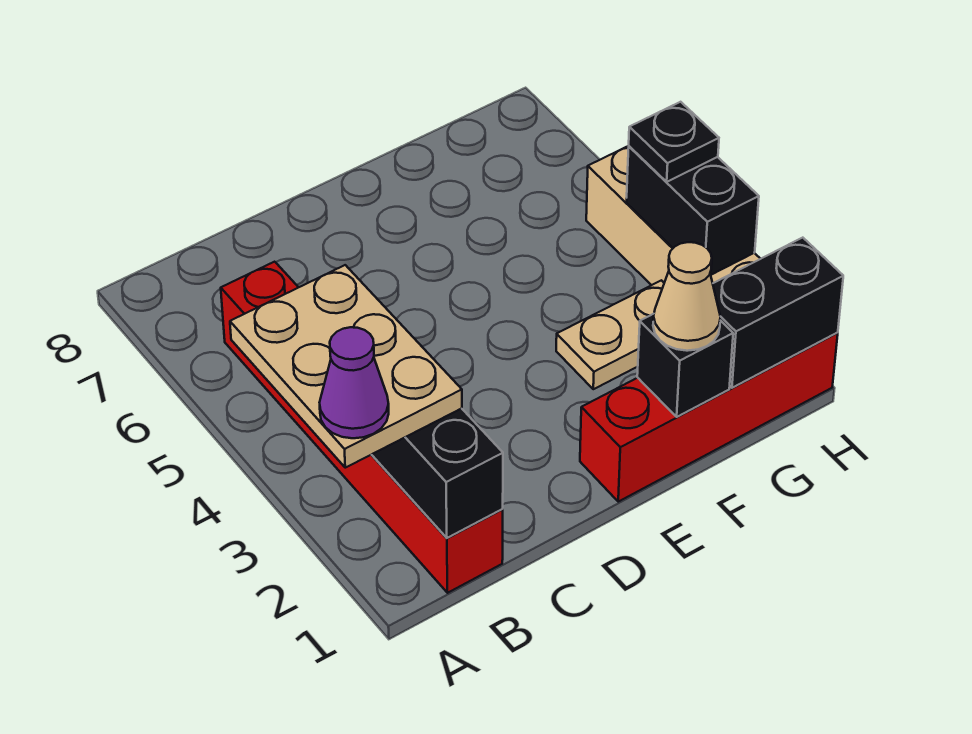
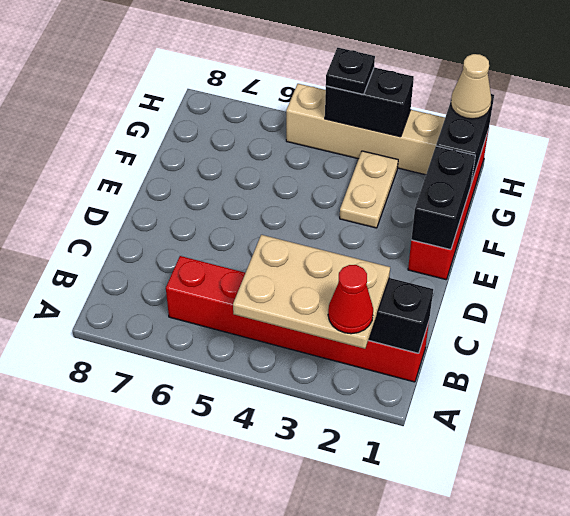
purple cone A2 level 4 -> red cone A2 level 4
black brick F1 level 2 -> black brick E1:F1 level 2
tan cone F1 level 3 -> tan cone H1 level 3

